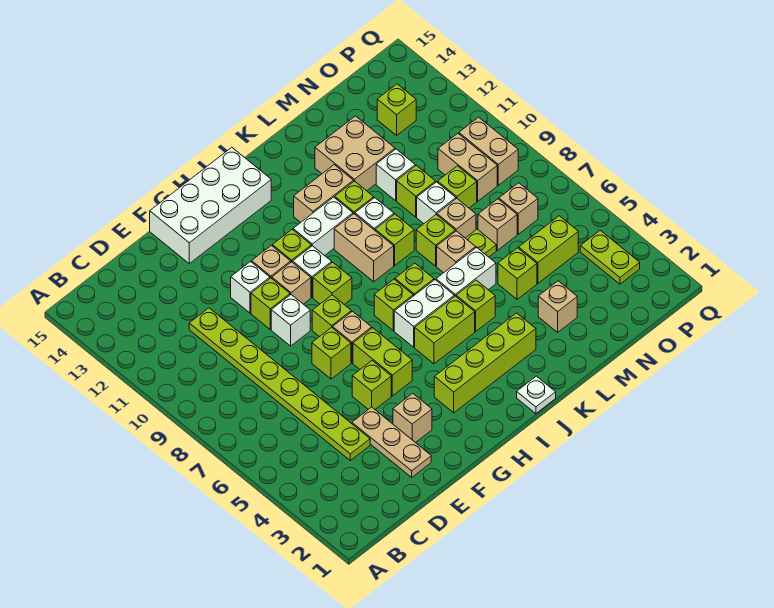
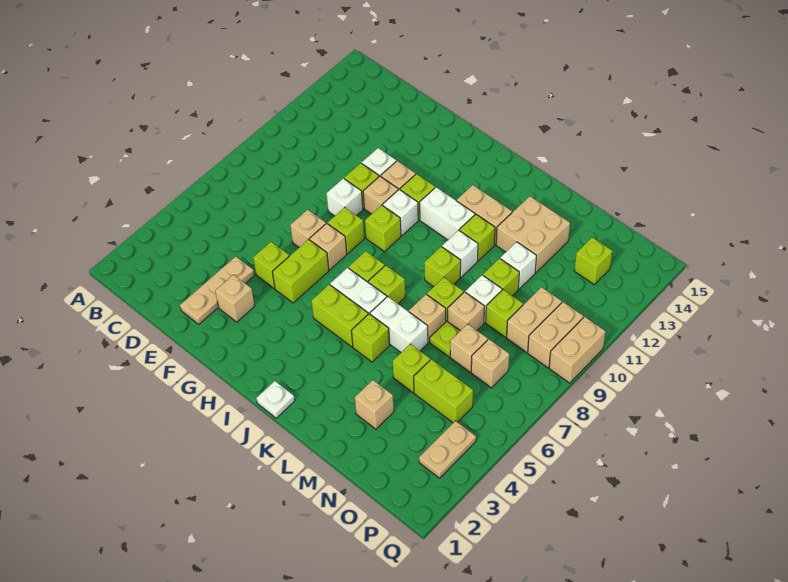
lime plate D4:D11 level 1 -> none
lime brick F7 level 1 -> tan brick F7 level 1
white brick F14:I15 level 1 -> none
lime brick H3:K3 level 1 -> none
tan brick J9:J10 level 1 -> tan brick Q9:Q10 level 1
lime plate P3:P4 level 1 -> tan plate P3:P4 level 1

